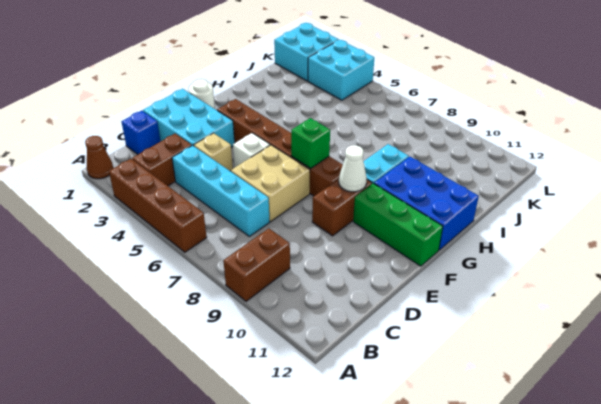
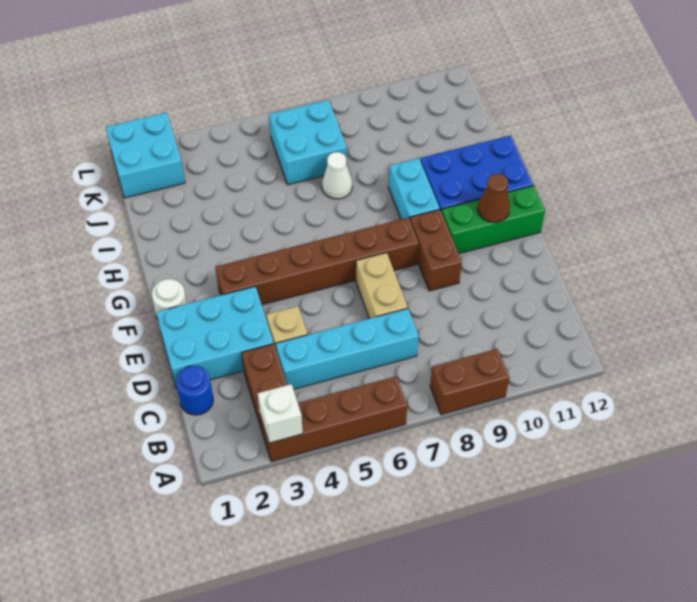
brown cone A1 level 1 -> brown cone F11 level 2
brown brick A9:B9 level 1 -> brown brick A8:A9 level 1
blue brick C1 level 1 -> blue round brick C1 level 1
tan brick D6:E7 level 1 -> tan brick D7:E7 level 1
white brick E5 level 1 -> white brick A3 level 2
green brick F7 level 2 -> none
white cone F9 level 2 -> white cone I7 level 1
cyan brick K3:L4 level 1 -> cyan brick J6:K7 level 1

